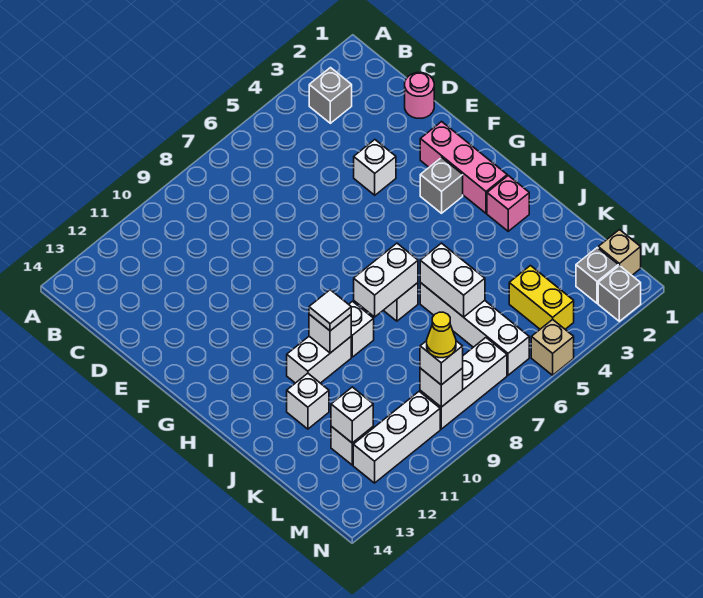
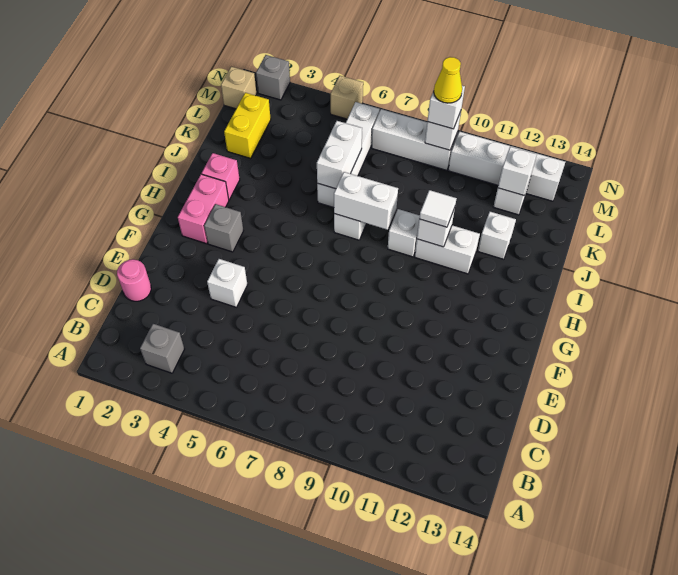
pink brick F2:H2 level 1 -> pink brick G2:H2 level 1
yellow brick L4:M4 level 1 -> yellow brick K2:L2 level 1
grey brick M2 level 1 -> none
white brick M10:M12 level 1 -> white brick M10:M13 level 1

